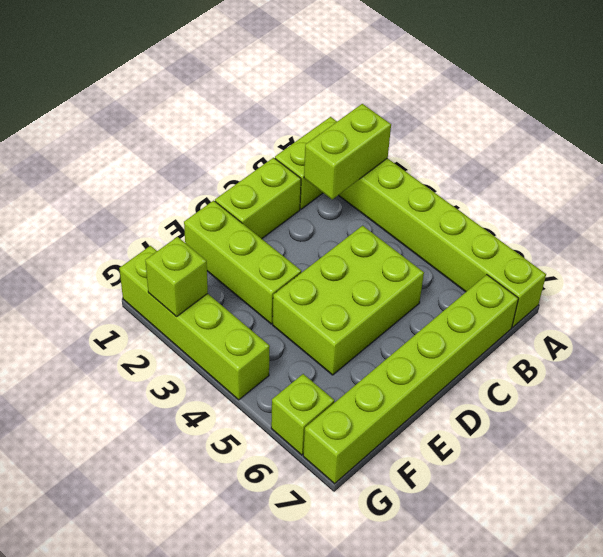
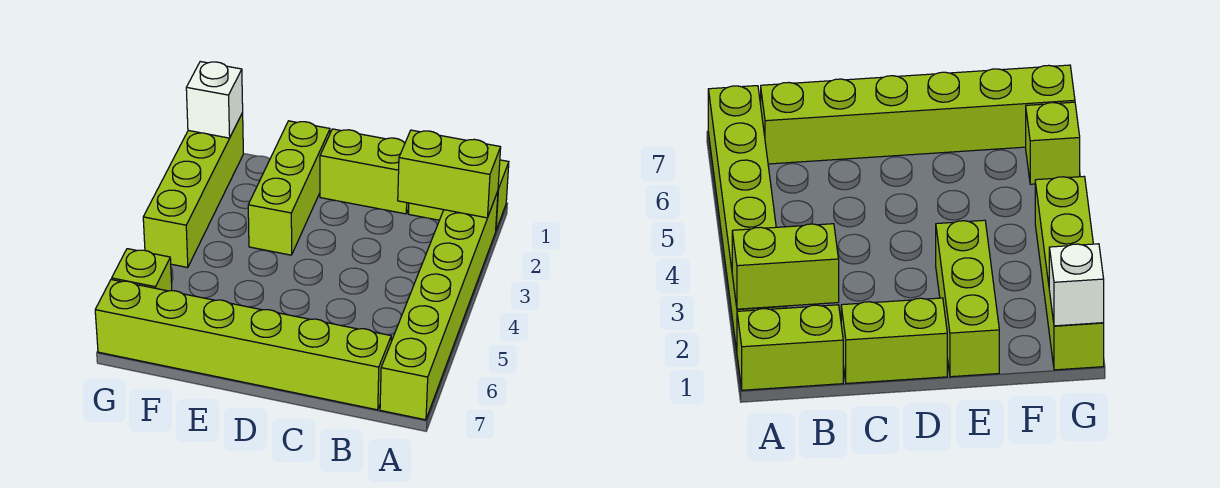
lime brick C4:E5 level 1 -> none
none -> white brick G1 level 2
lime brick G2 level 2 -> none

